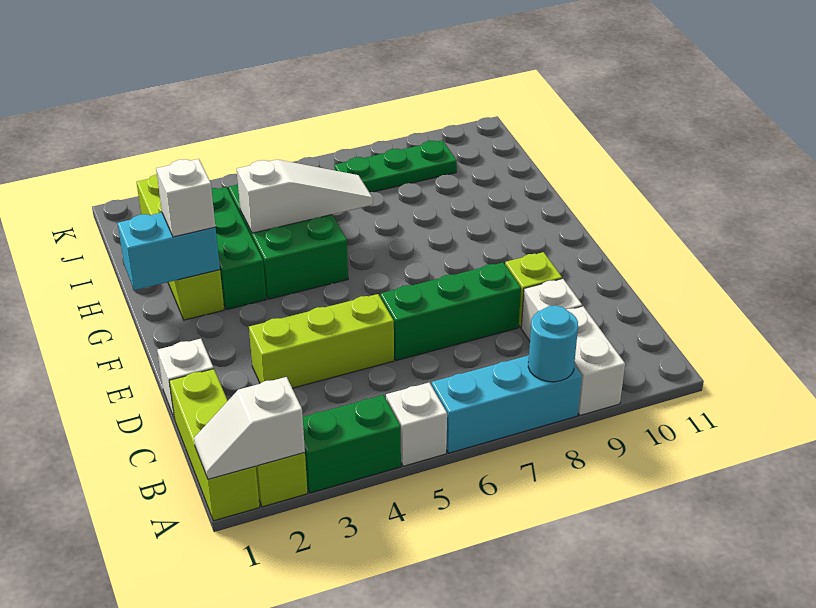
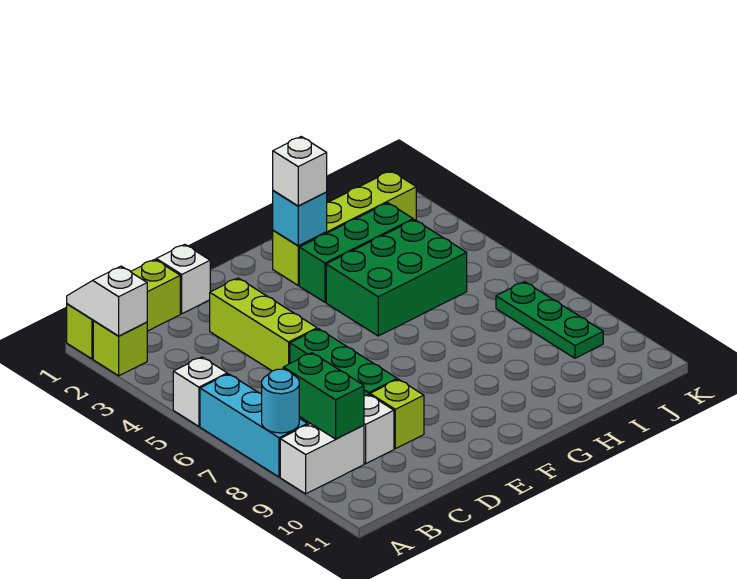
green brick A3:A4 level 1 -> green brick B8:B9 level 2
cyan brick G1:G2 level 2 -> cyan brick G2 level 2
white slope H4:H6 level 2 top 4 -> none

